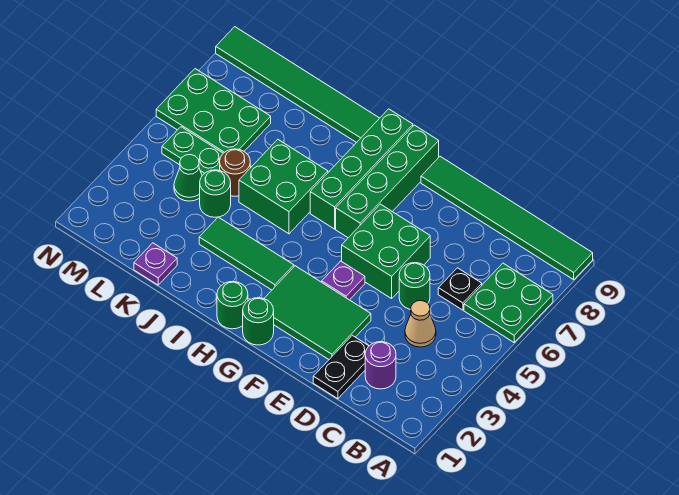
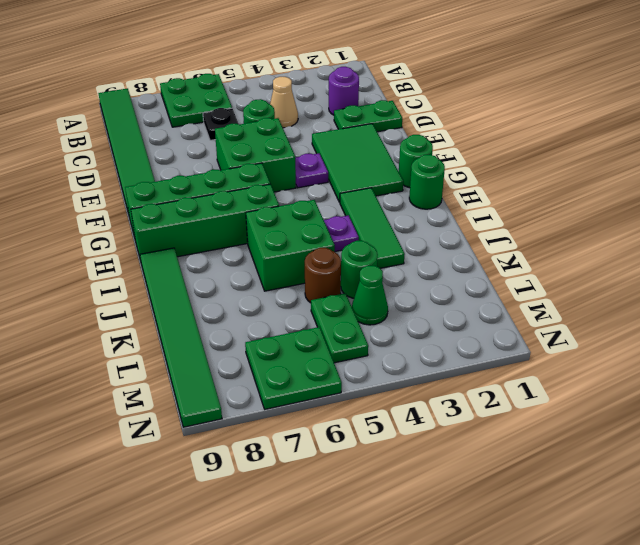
black plate D1:D2 level 1 -> green plate D1:D2 level 1
purple plate K1 level 1 -> purple plate I4 level 1
green plate L6:N7 level 1 -> green plate M6:N7 level 1

